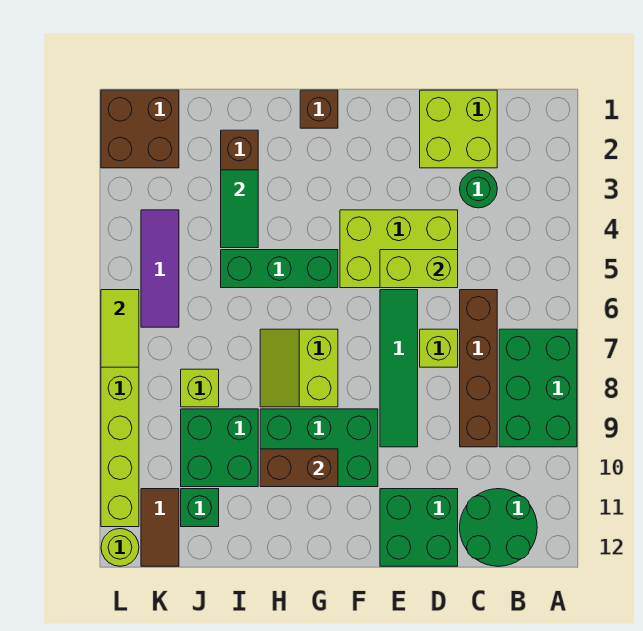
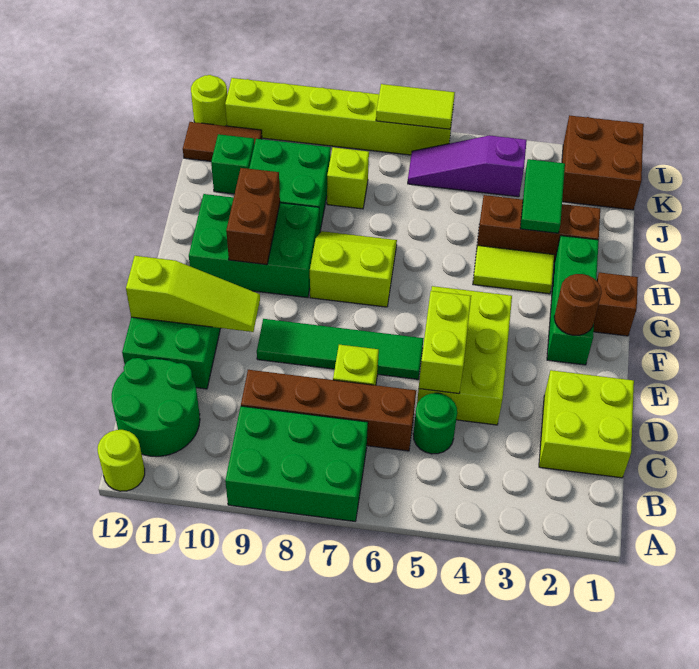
none -> lime round brick A12 level 1
green round brick C3 level 1 -> green round brick C5 level 1
none -> lime slope E10:E12 level 2 top 12
none -> brown round brick F2 level 2
green brick F9:H10 level 1 -> green brick G9:H11 level 1
green brick G5:I5 level 1 -> green brick F2:H2 level 1
none -> lime tile H3:H4 level 1
green tile I3:I4 level 2 -> green tile I3:J3 level 2
purple tile K4:K6 level 1 -> purple slope K4:K6 level 1 top 4

